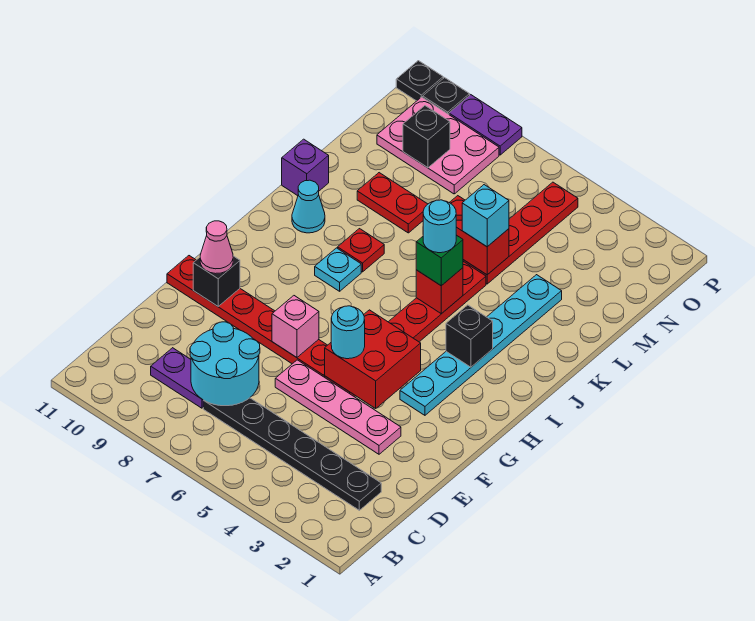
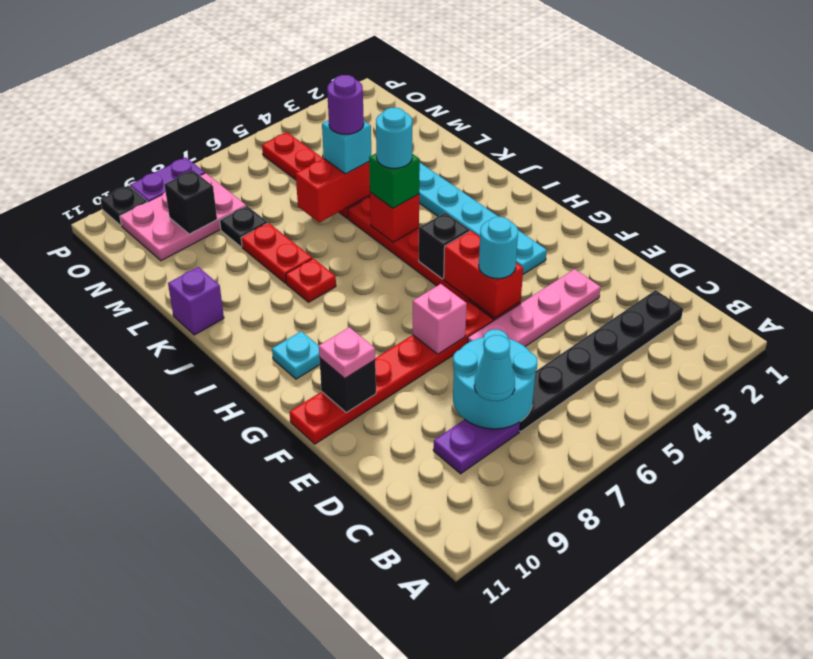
red brick F4:G5 level 2 -> red brick F5:G5 level 2
pink cone F10 level 3 -> pink plate F10 level 3
black brick I3 level 2 -> black brick H5 level 2
cyan plate I8 level 1 -> cyan plate H10 level 1
cyan cone J10 level 1 -> cyan cone C8 level 3
none -> purple round brick L5 level 4
red plate L8:L9 level 1 -> red plate K8:L8 level 1
black plate P11 level 1 -> black plate M8 level 1

